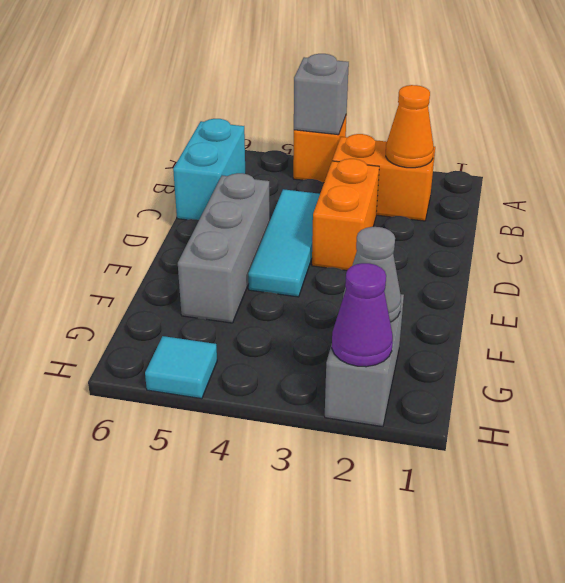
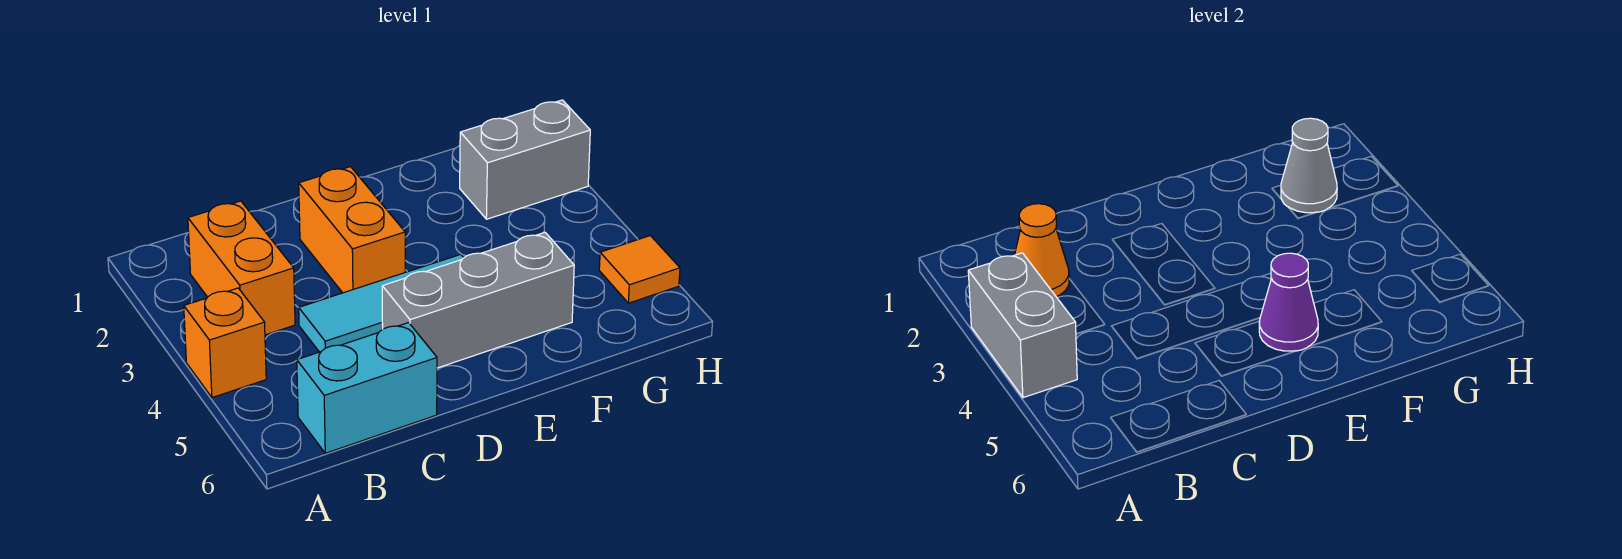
grey brick A4 level 2 -> grey brick A3:A4 level 2
orange brick C3:D3 level 1 -> orange brick D2:D3 level 1
purple cone H2 level 2 -> purple cone E5 level 2
cyan tile H5 level 1 -> orange tile H5 level 1

